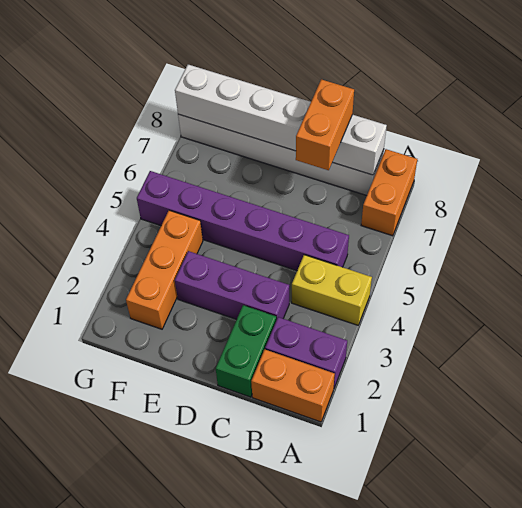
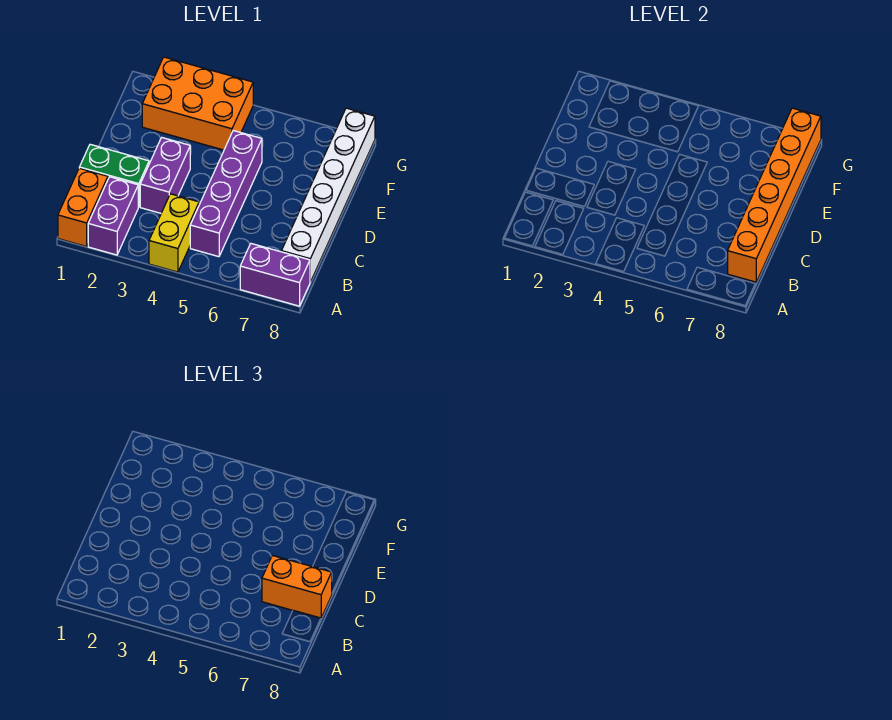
orange brick A7:A8 level 1 -> purple brick A7:A8 level 1
purple brick B5:G5 level 1 -> purple brick B5:E5 level 1
white brick B8:G8 level 2 -> orange brick B8:G8 level 2
purple brick C3:E3 level 1 -> purple brick C3:D3 level 1
orange brick F2:F4 level 1 -> orange brick F2:G4 level 1

